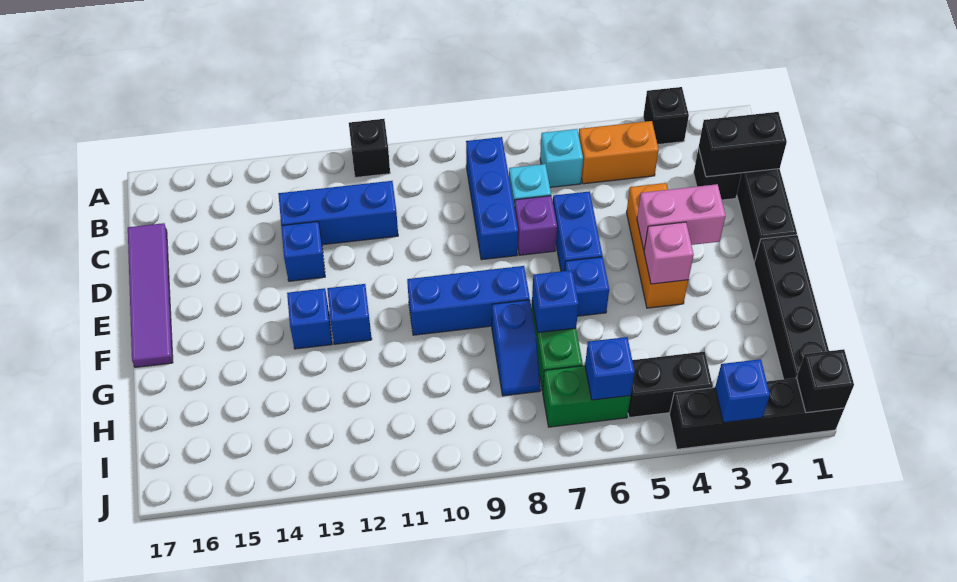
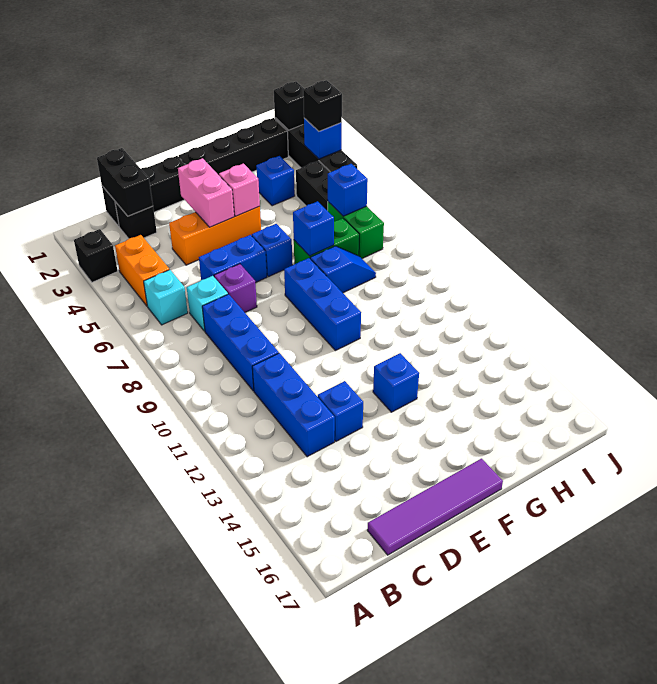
black brick A11 level 1 -> black brick J3 level 3
blue brick B8:D8 level 1 -> blue brick C8:C10 level 1
blue brick F12 level 1 -> blue brick H3 level 1

